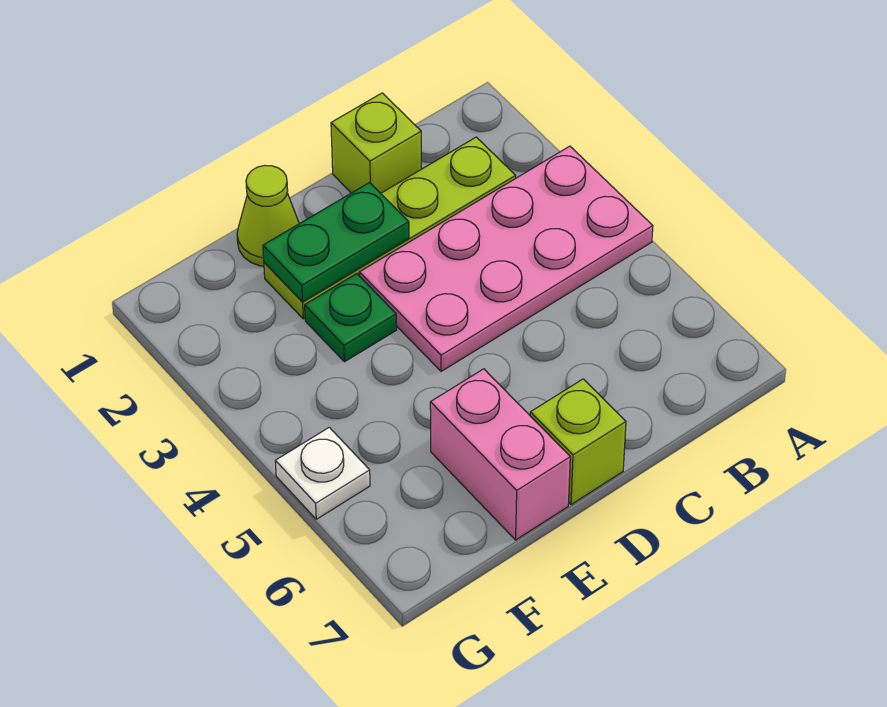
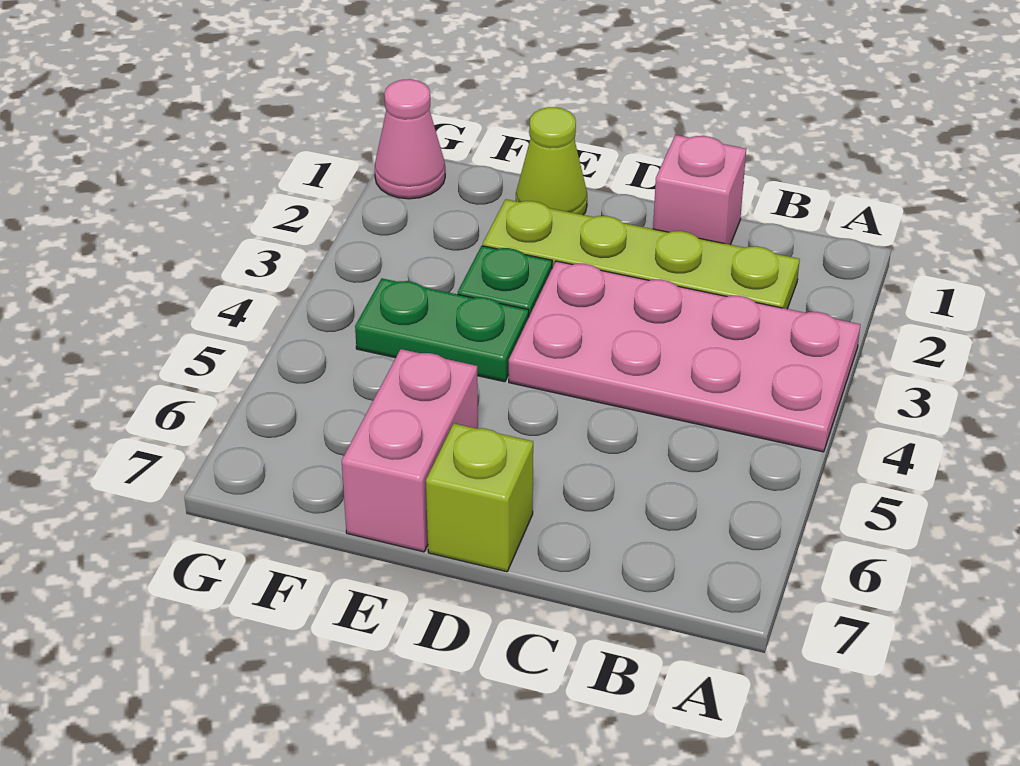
lime brick C1 level 1 -> pink brick C1 level 1
green plate D2:E2 level 2 -> green plate E4:F4 level 1
none -> pink cone G1 level 1
white plate G5 level 1 -> none

